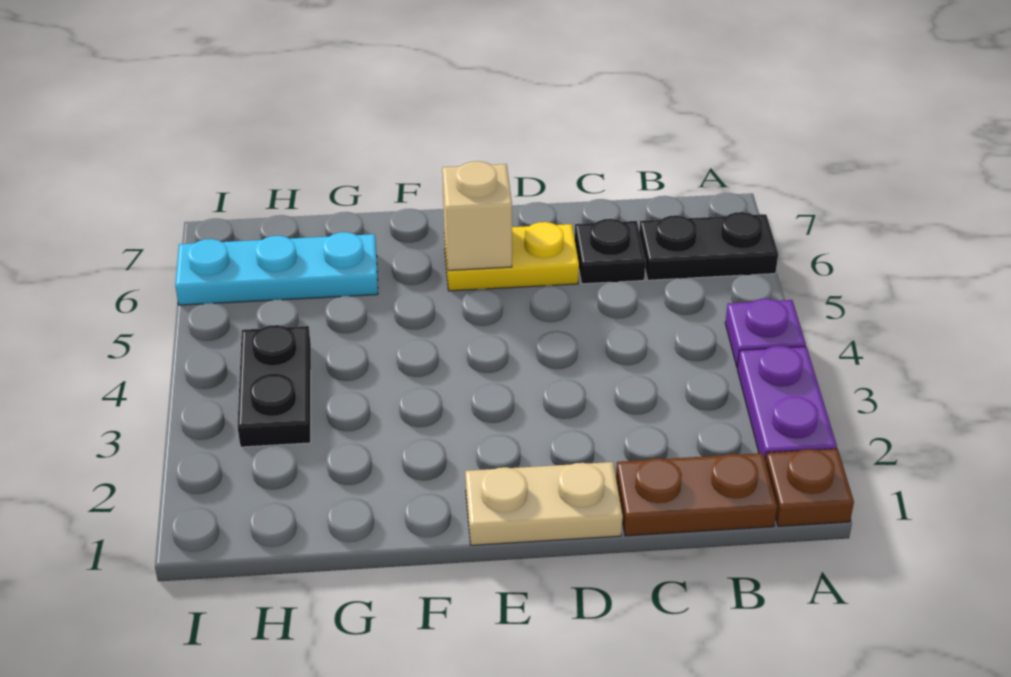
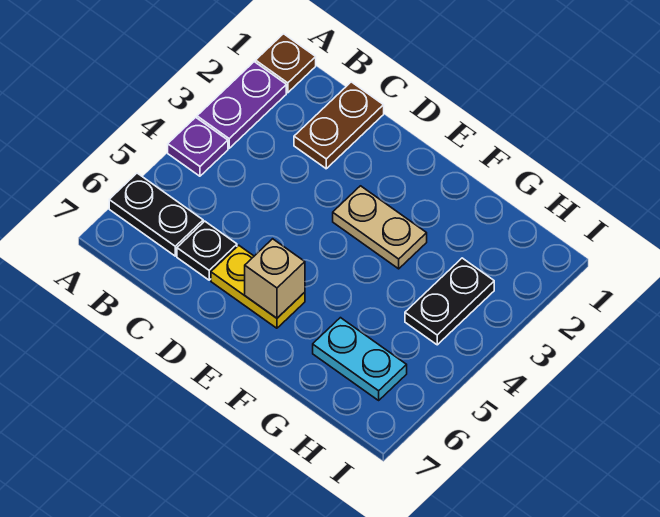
brown plate B1:C1 level 1 -> brown plate C1:C2 level 1
tan plate D1:E1 level 1 -> tan plate E3:F3 level 1
cyan plate G6:I6 level 1 -> cyan plate G6:H6 level 1

